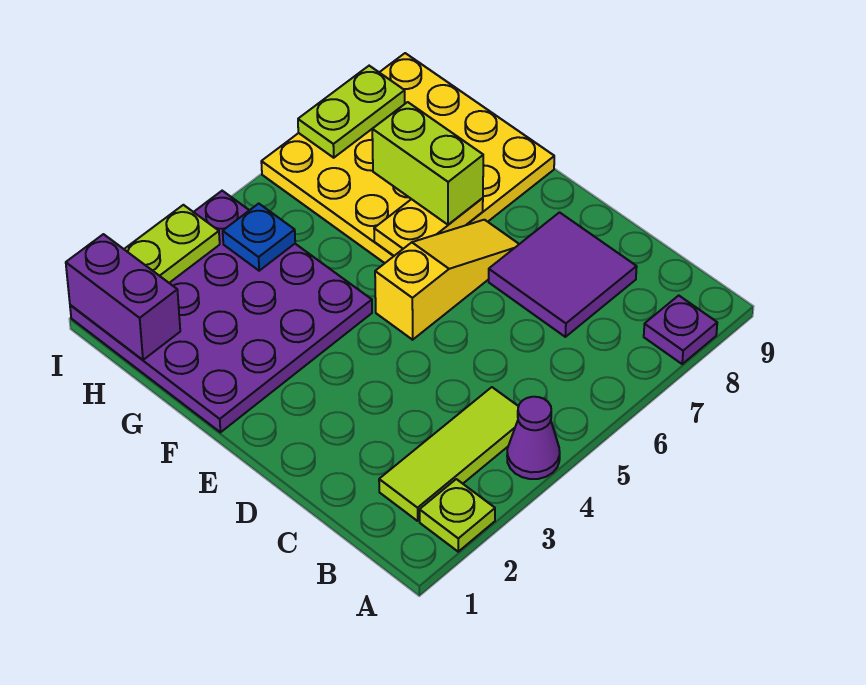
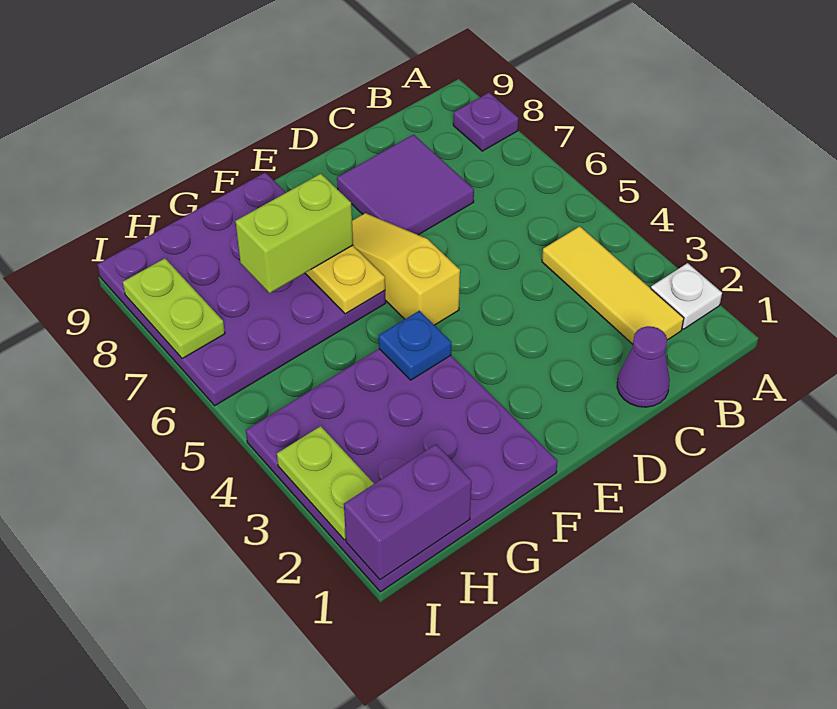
lime plate A2 level 1 -> white plate A2 level 1
purple cone A4 level 1 -> purple cone C1 level 1
lime tile B2:B4 level 1 -> yellow tile B2:B4 level 1
yellow plate F6:I9 level 1 -> purple plate F6:I9 level 1
blue plate H4 level 2 -> blue plate F4 level 2

